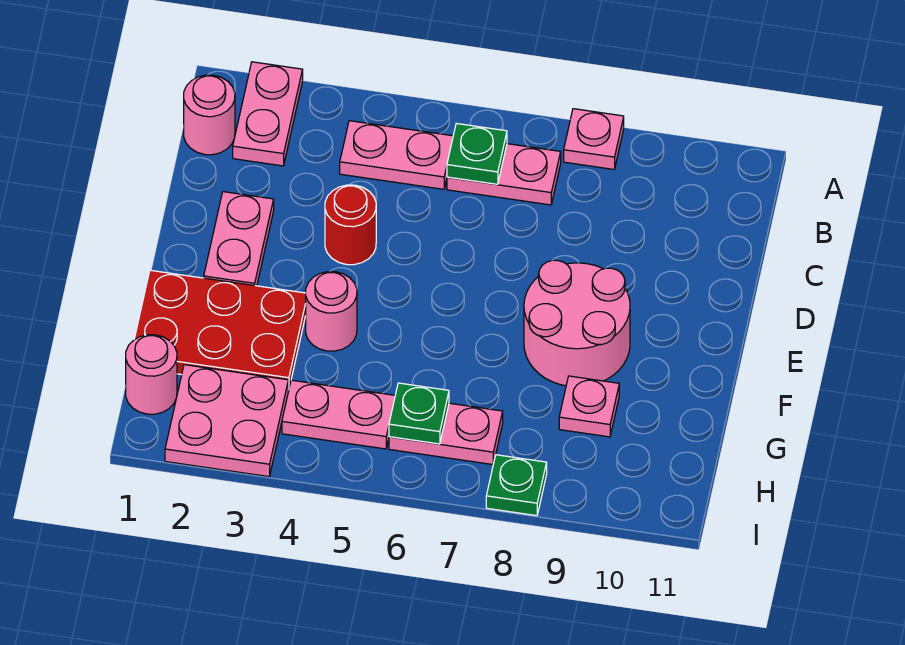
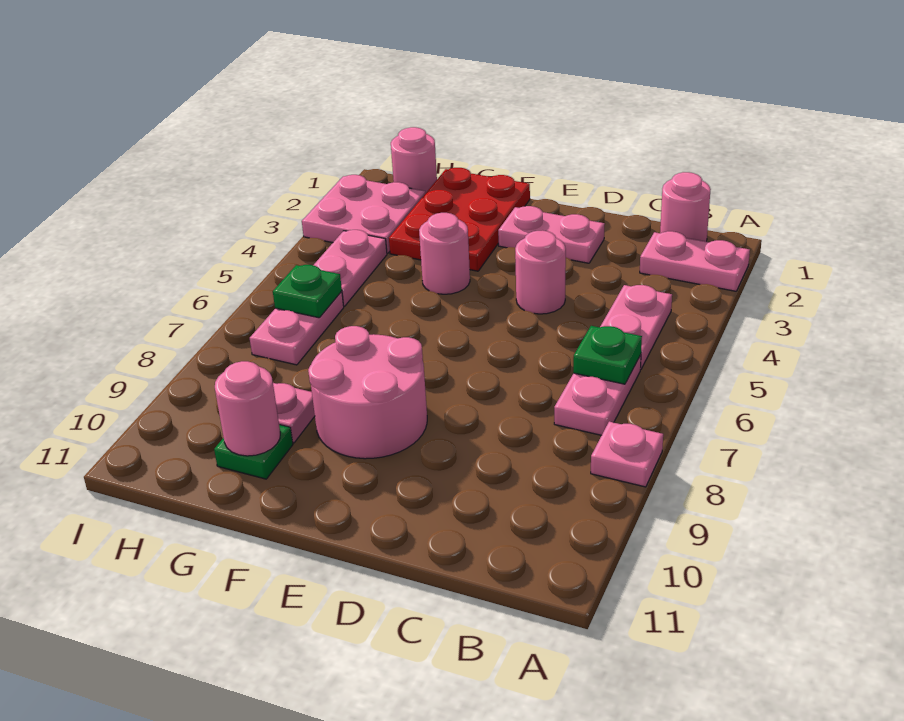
red round brick D4 level 1 -> pink round brick D4 level 1
none -> pink round brick G10 level 2
green plate I8 level 1 -> green plate G10 level 1

